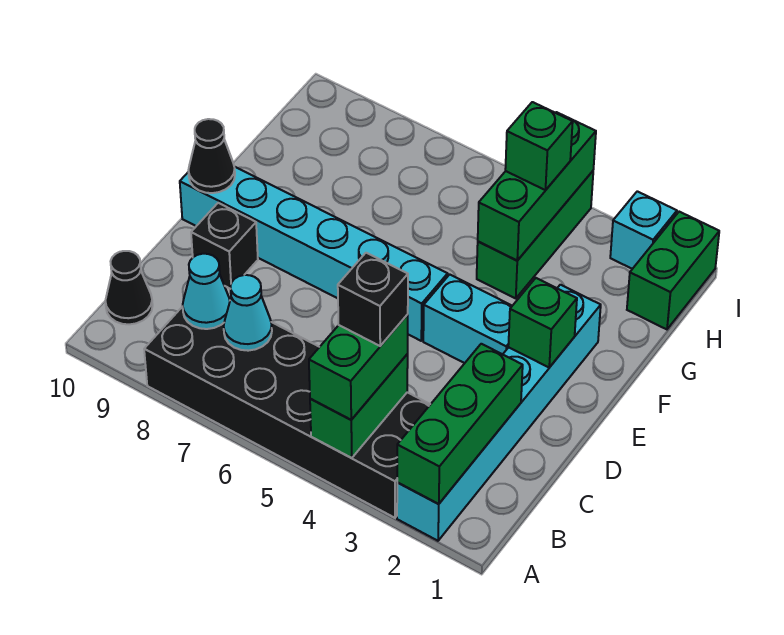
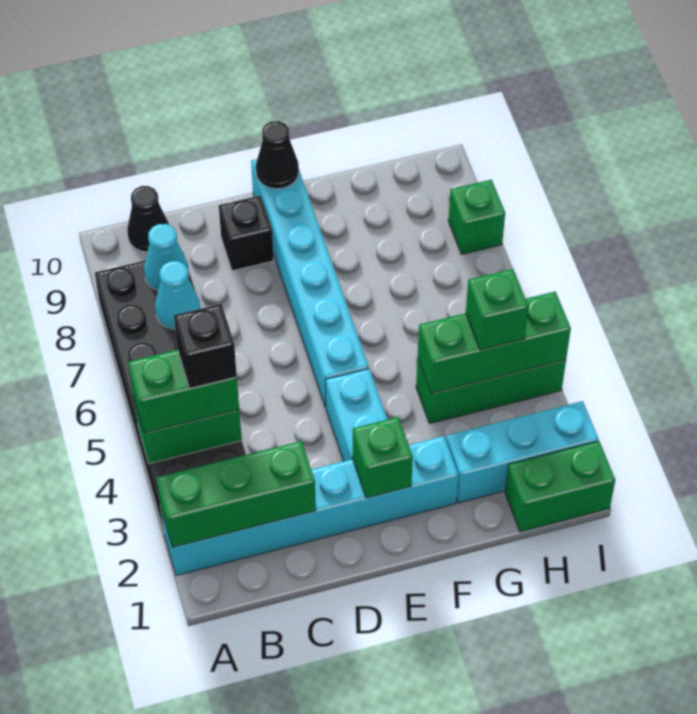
cyan brick I2 level 1 -> cyan brick G2:I2 level 1
none -> green brick I8 level 1

